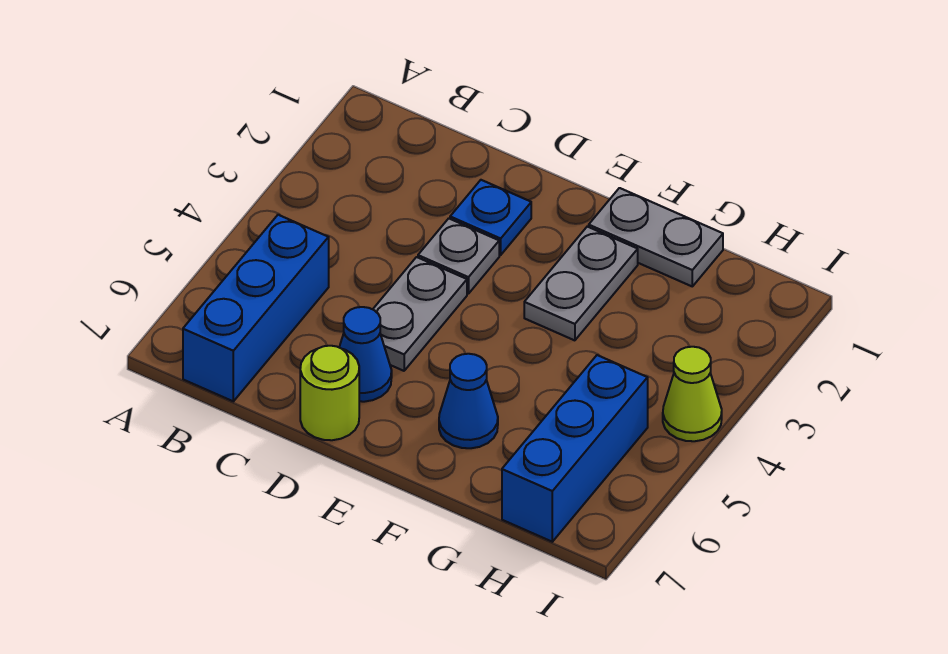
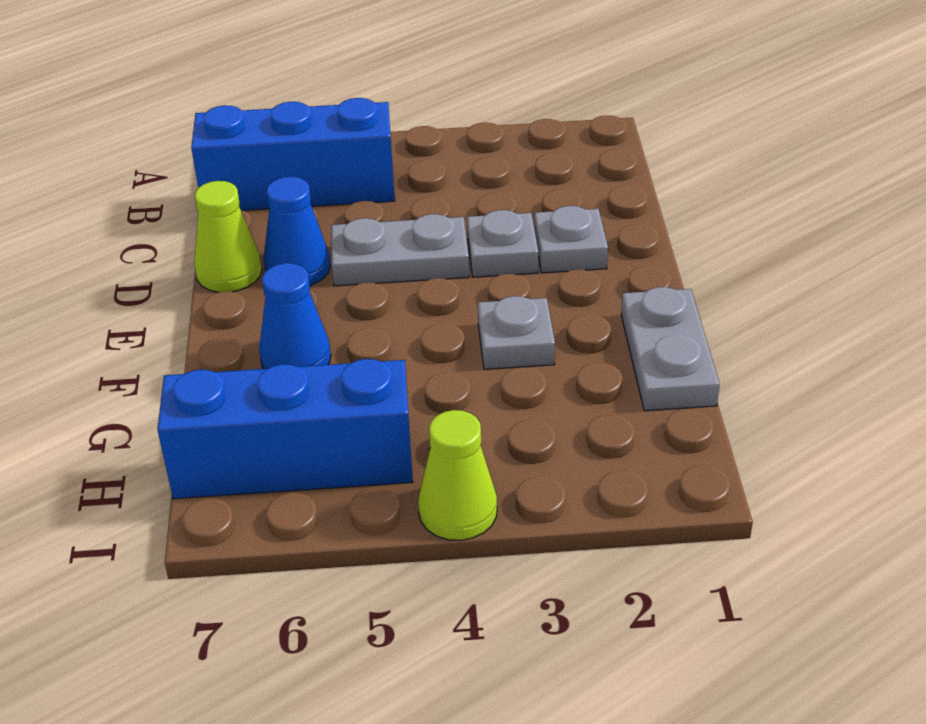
blue plate D2 level 1 -> grey plate D2 level 1
lime round brick D7 level 1 -> lime cone D7 level 1
grey plate F2:F3 level 1 -> grey plate F3 level 1

